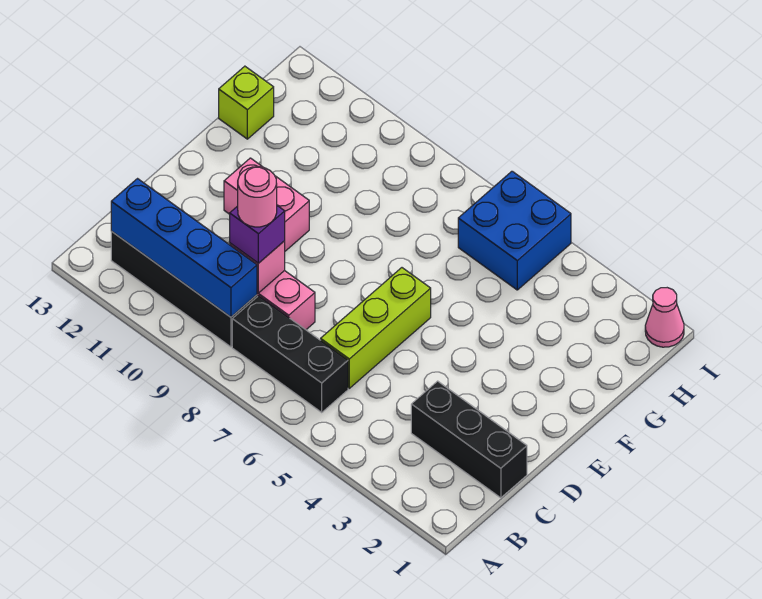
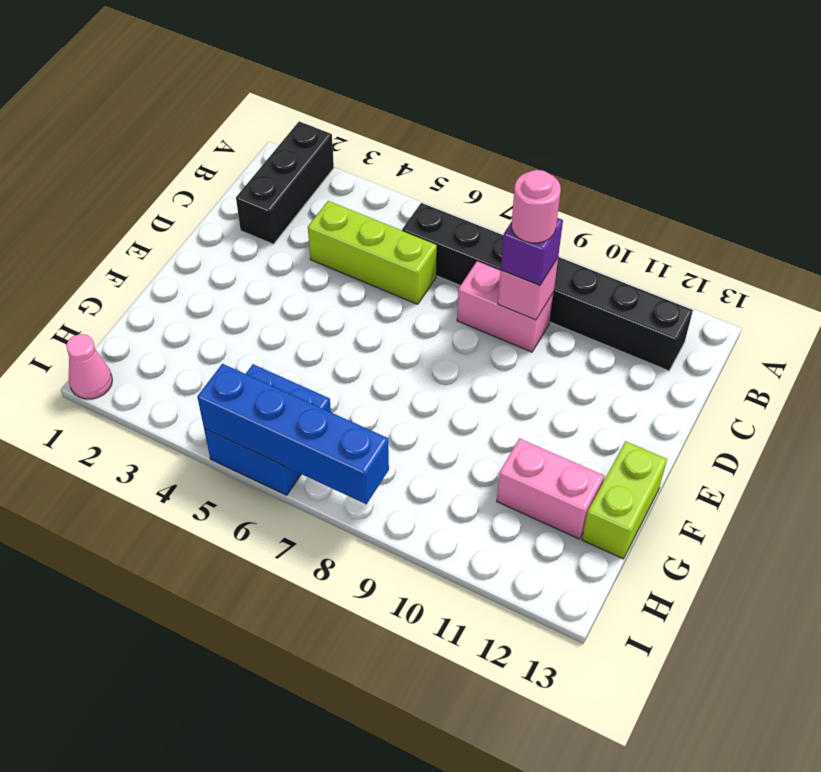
blue brick B9:B12 level 2 -> blue brick I5:I8 level 2
black brick C1:C3 level 1 -> black brick A2:C2 level 1
lime brick C6:E6 level 1 -> lime brick C4:C6 level 1
pink brick E10:E11 level 1 -> pink brick G11:G12 level 1
lime brick G13 level 1 -> lime brick F13:G13 level 1

